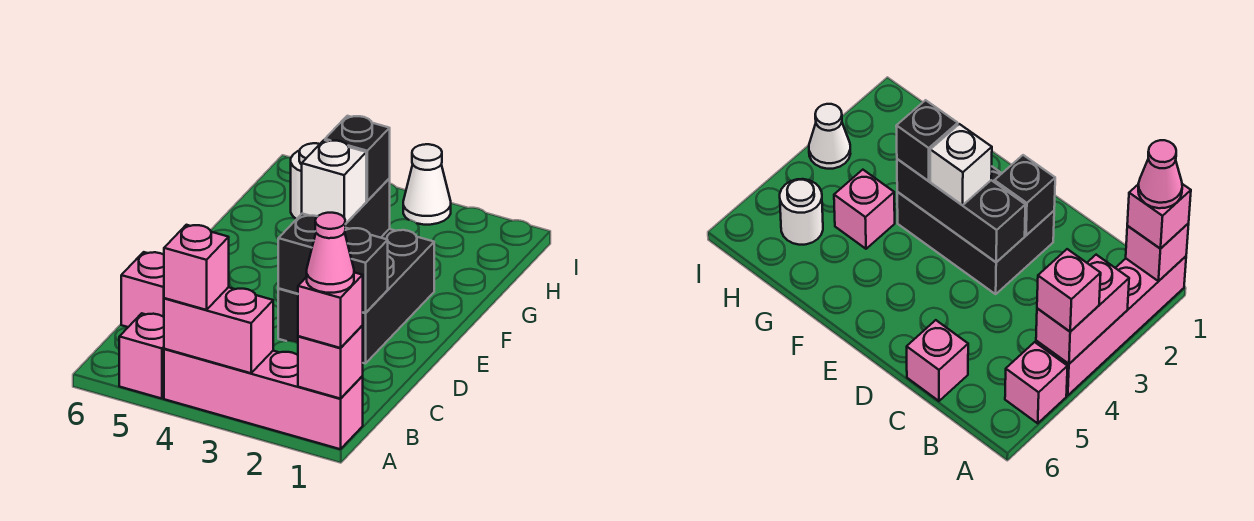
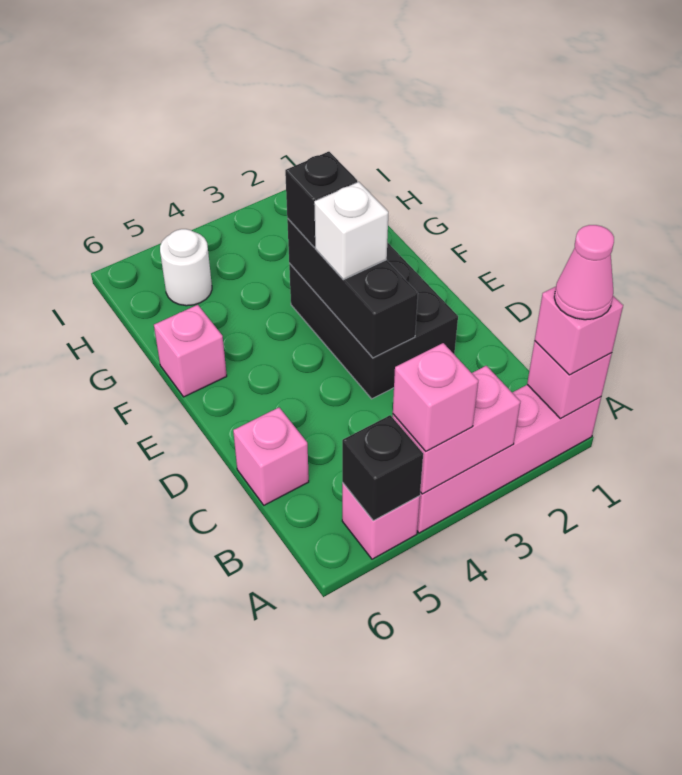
black brick D2 level 2 -> black brick A5 level 2
pink brick G4 level 1 -> pink brick F6 level 1
white cone I3 level 1 -> none

